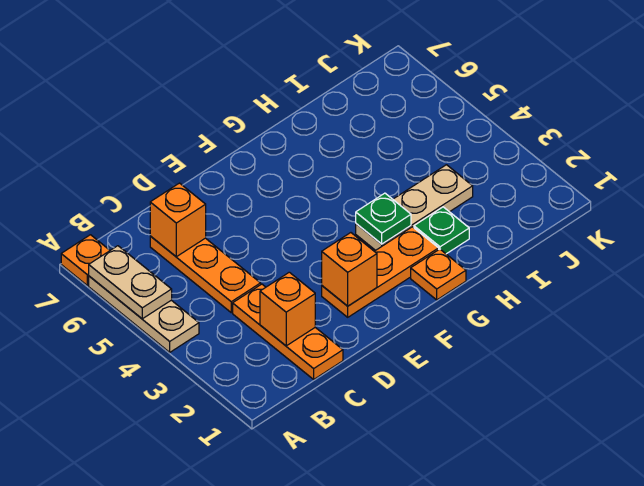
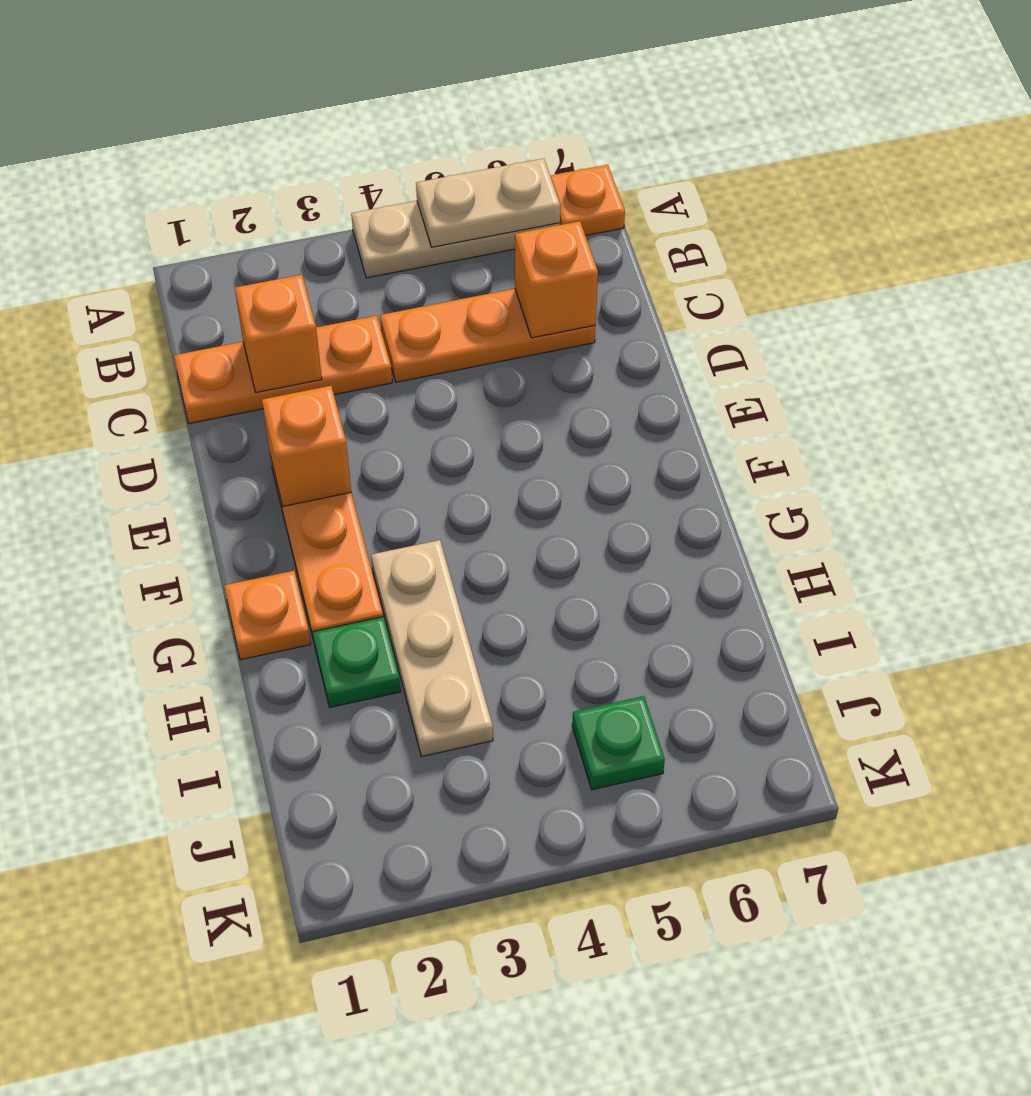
green plate G3 level 2 -> green plate J5 level 1

